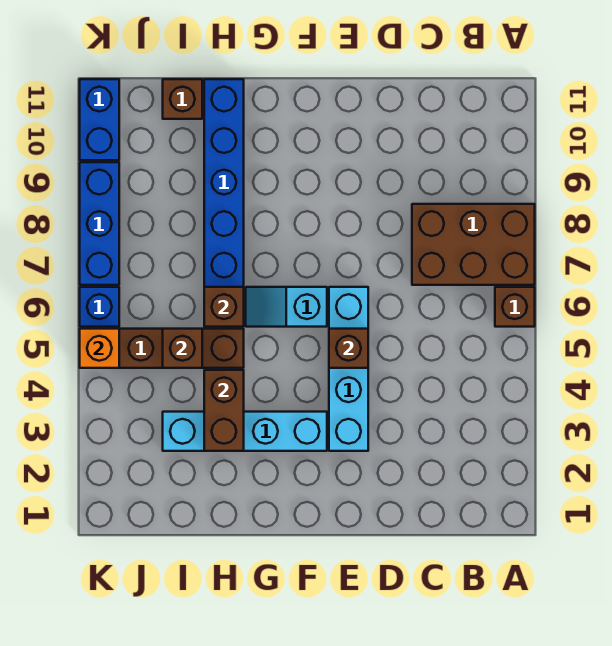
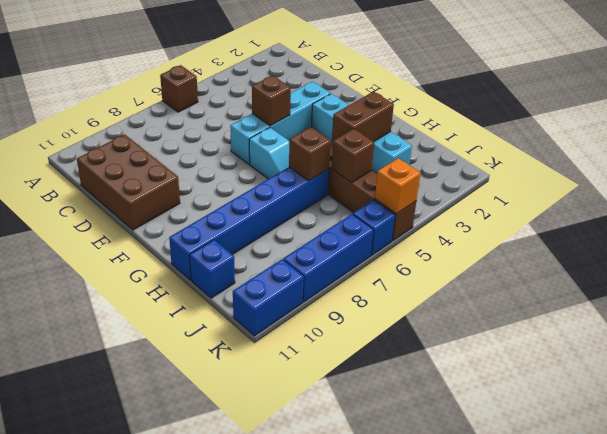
brown brick A7:C8 level 1 -> brown brick C10:E11 level 1
brown brick I11 level 1 -> blue brick I11 level 1

